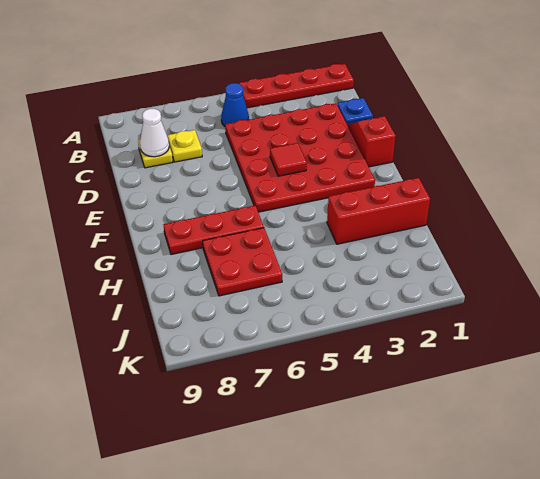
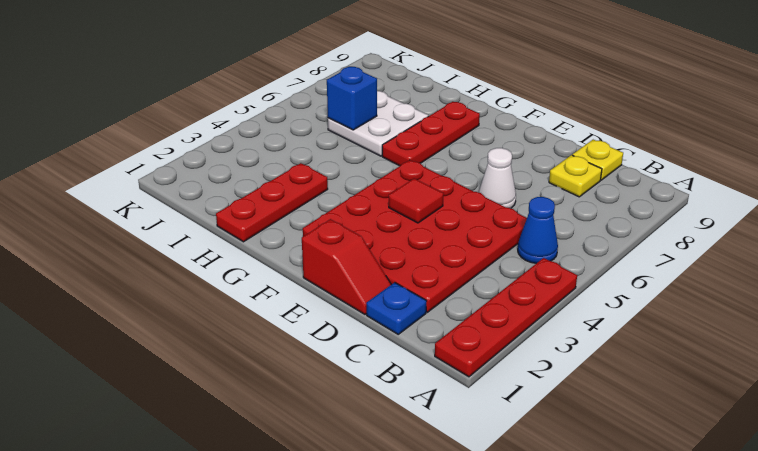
yellow plate C7 level 1 -> yellow plate C9 level 1
white cone C8 level 2 -> white cone D6 level 1
red brick H1:H3 level 1 -> red plate H1:H3 level 1
red plate H6:I7 level 1 -> white plate H6:I7 level 1
none -> blue brick I6 level 2

